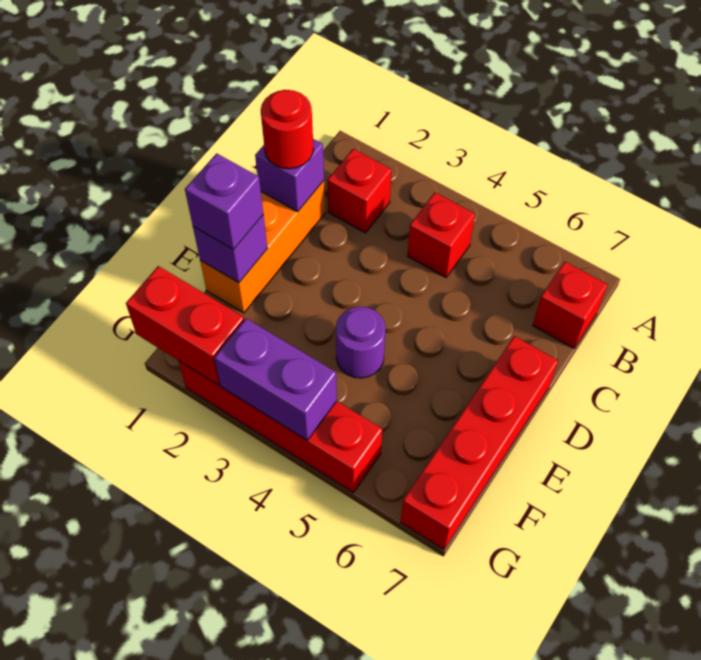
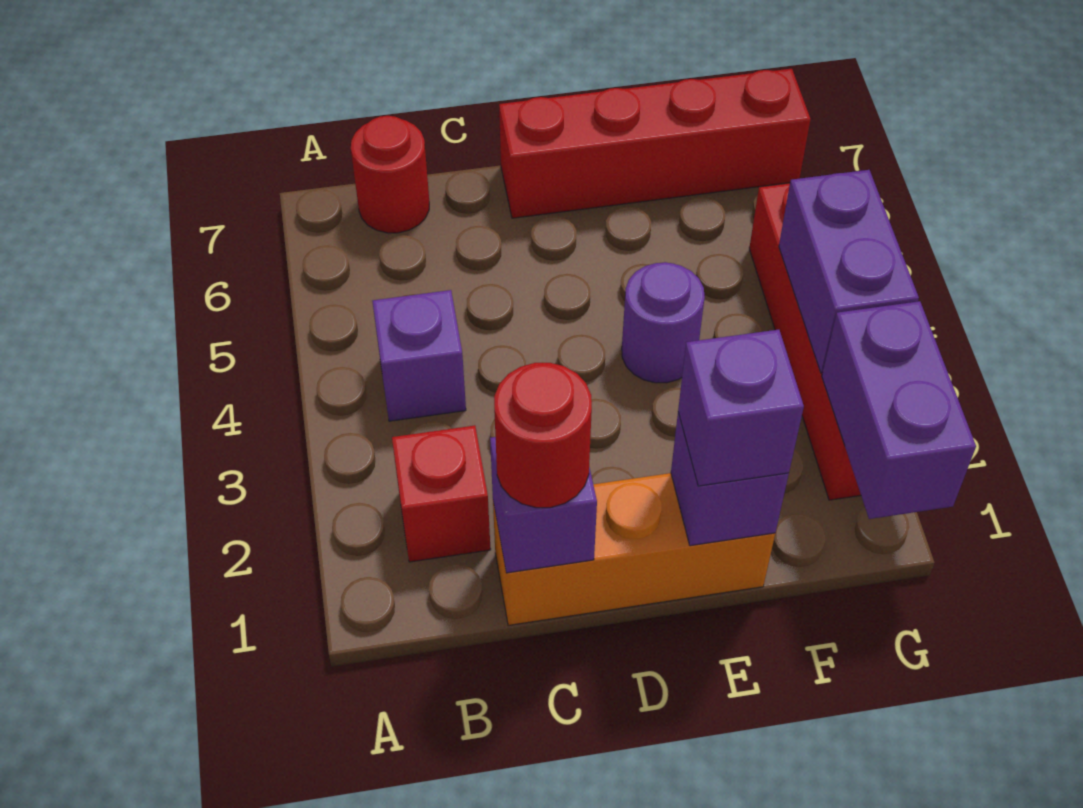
red brick B4 level 1 -> purple brick B4 level 1
red brick B7 level 1 -> red round brick B7 level 1
red brick G1:G2 level 2 -> purple brick G1:G2 level 2

